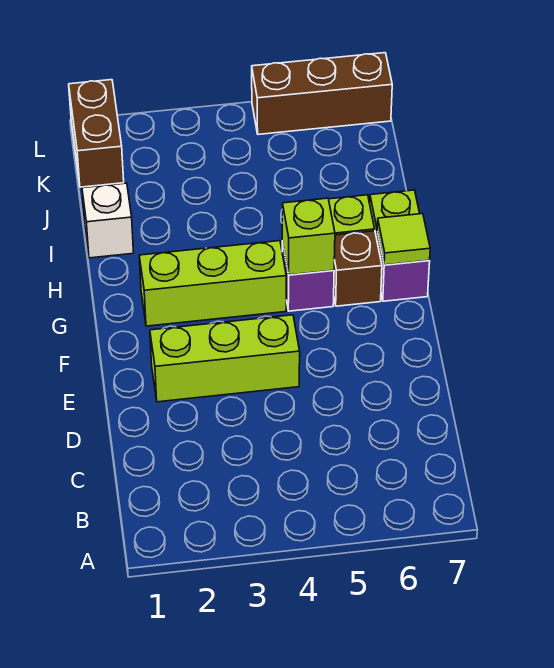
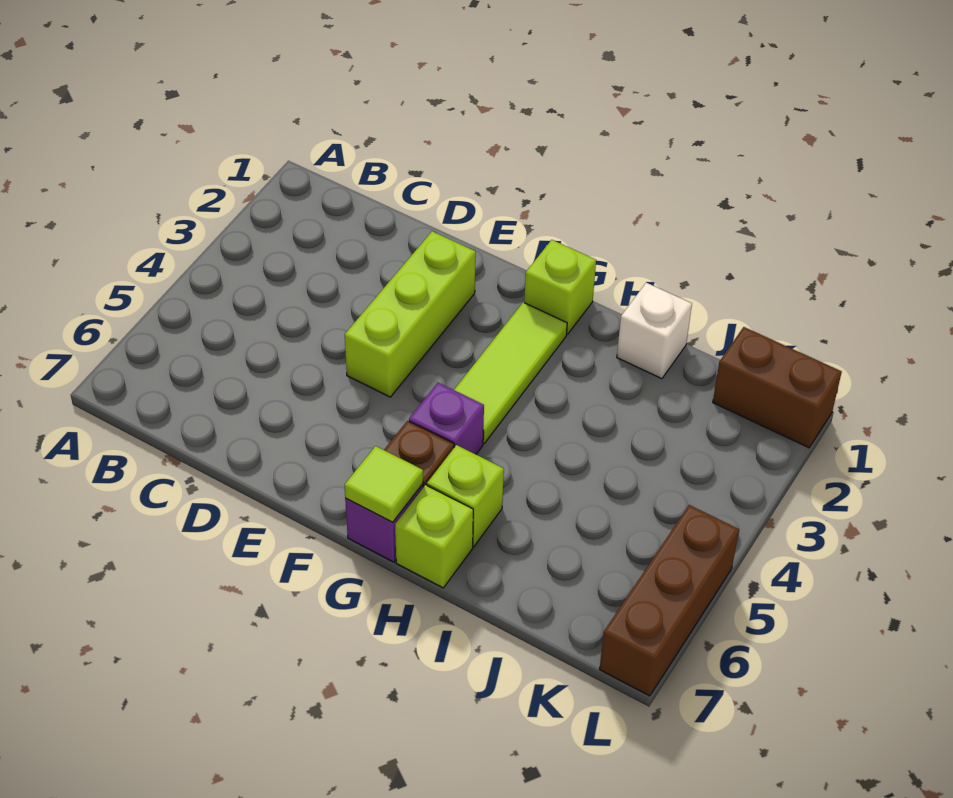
lime brick G2:G4 level 1 -> lime tile G2:G4 level 1
lime brick G5 level 2 -> lime brick G1 level 1

